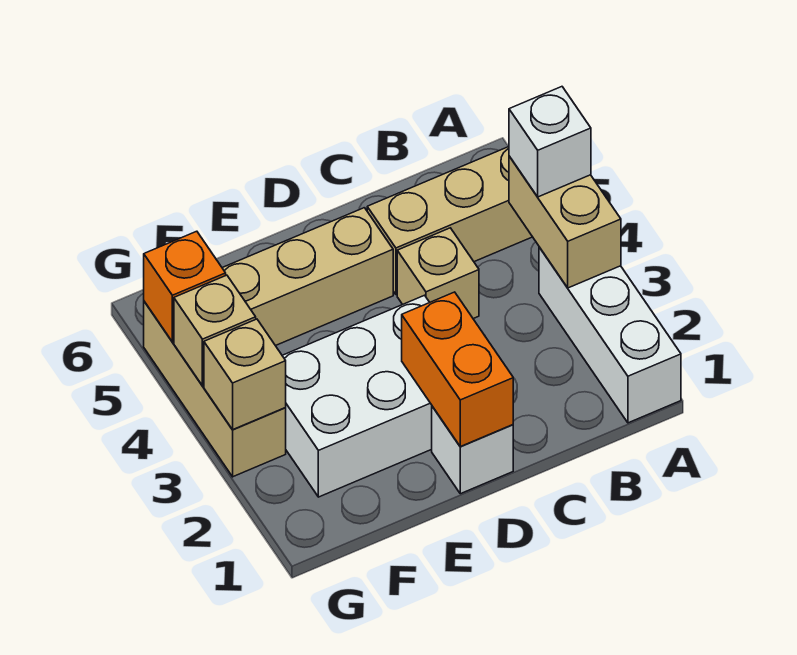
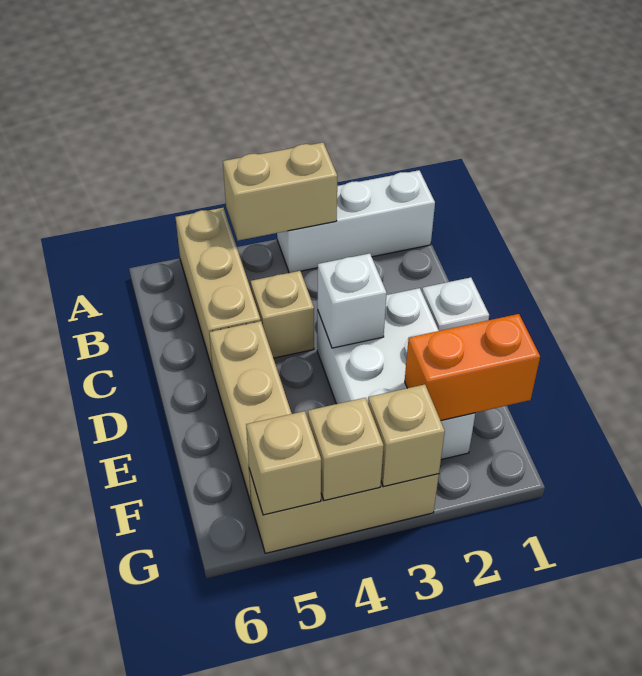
white brick A4 level 3 -> white brick D3 level 2
orange brick D1:D2 level 2 -> orange brick F1:F2 level 2
orange brick G5 level 2 -> tan brick G5 level 2

